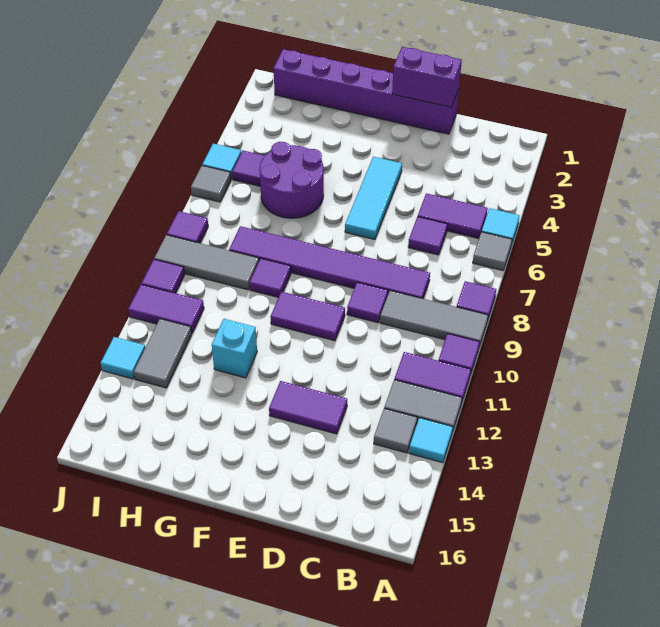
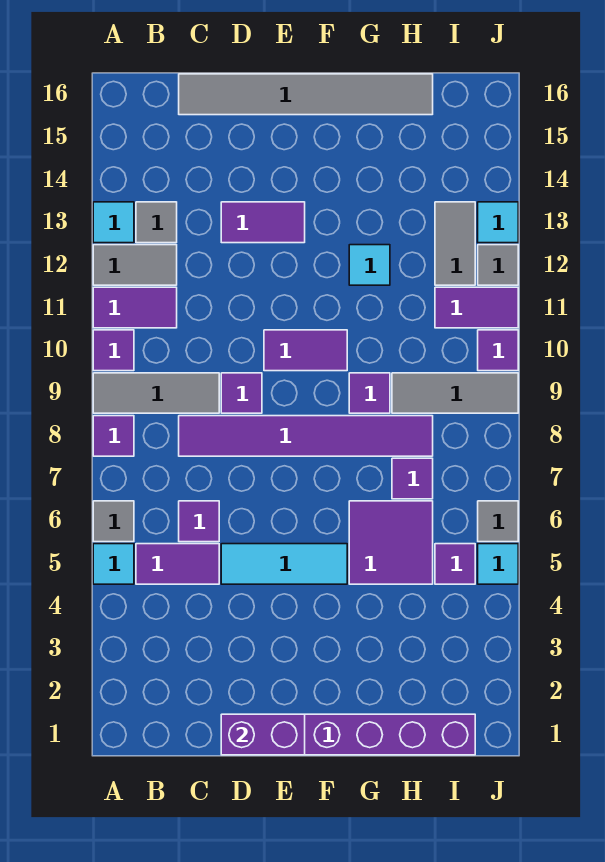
none -> grey tile C16:H16 level 1
cyan tile E4:E6 level 1 -> cyan tile D5:F5 level 1
purple round brick G5:H6 level 1 -> purple tile G5:H6 level 1
cyan brick G12 level 1 -> cyan tile G12 level 1
purple tile J8 level 1 -> purple tile H7 level 1
none -> grey tile J12 level 1

